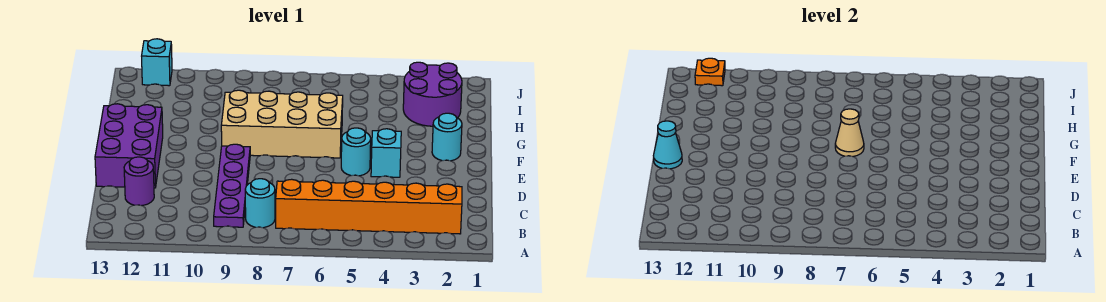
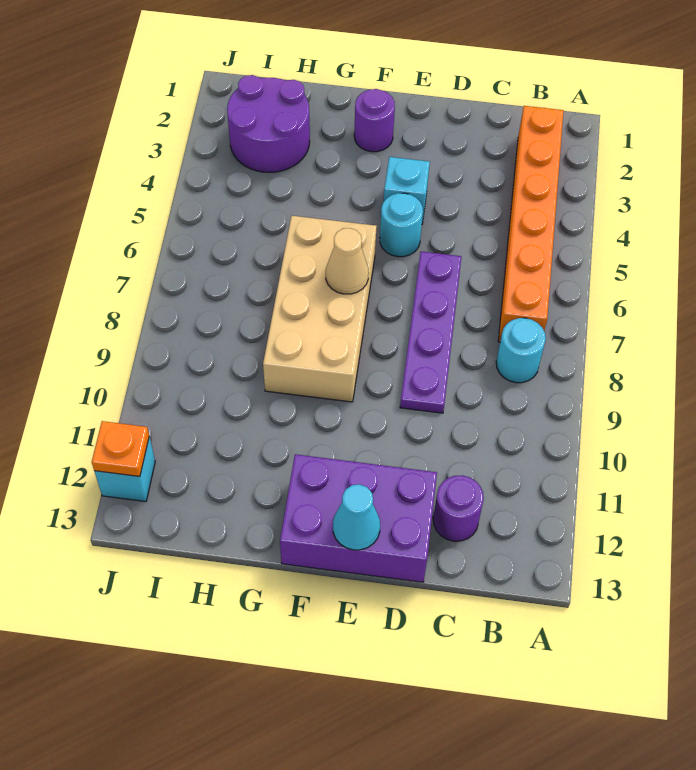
purple plate B9:E9 level 1 -> purple plate D6:D9 level 1
cyan round brick F2 level 1 -> purple round brick F2 level 1

